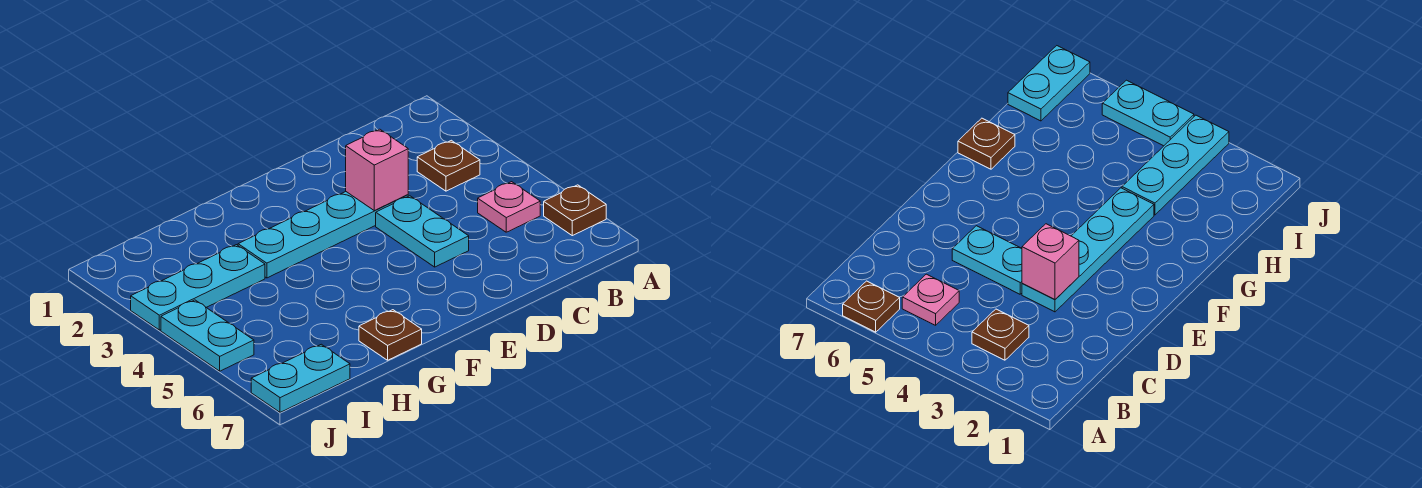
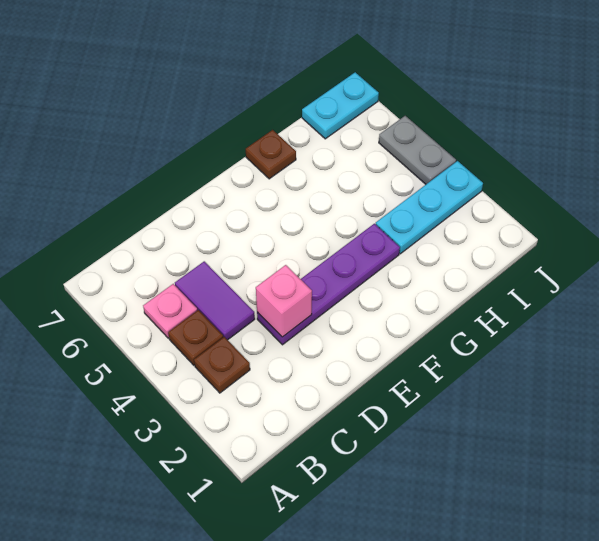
brown plate A6 level 1 -> brown plate B4 level 1
none -> purple tile C4:C5 level 1
cyan plate D3:G3 level 1 -> purple plate D3:G3 level 1
cyan plate D4:D5 level 1 -> none
cyan plate J4:J5 level 1 -> grey plate J4:J5 level 1

